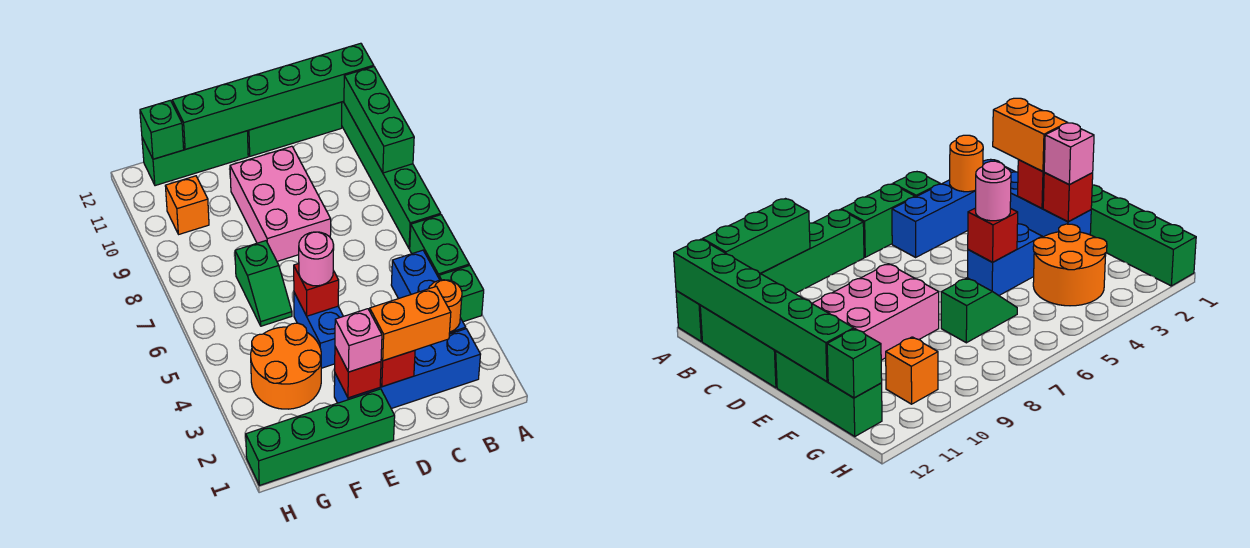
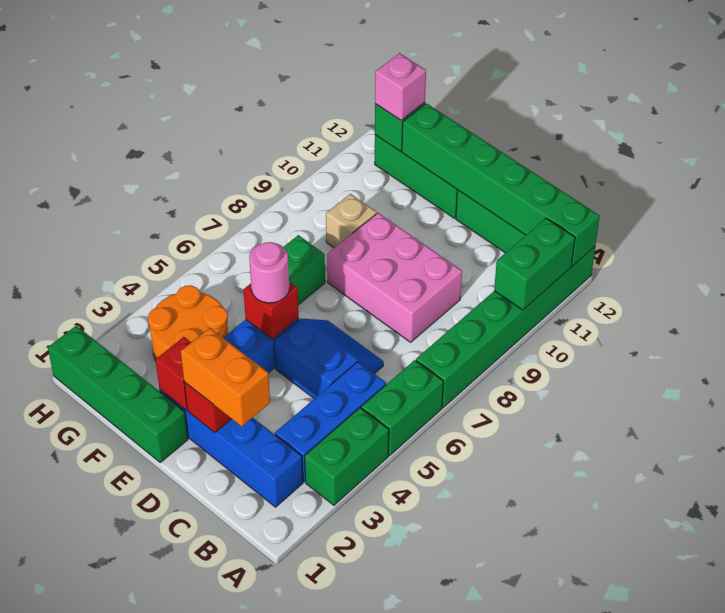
green brick A4 level 1 -> green brick A3:A4 level 1
green brick A9:A11 level 2 -> green brick A10:A11 level 2
orange round brick B3 level 2 -> none
none -> blue slope C5:D6 level 1 top 5
pink brick D8:E10 level 1 -> pink brick C8:E9 level 1
pink brick E2 level 3 -> pink brick G12 level 3
none -> tan brick F9 level 1
orange brick G10 level 1 -> none

